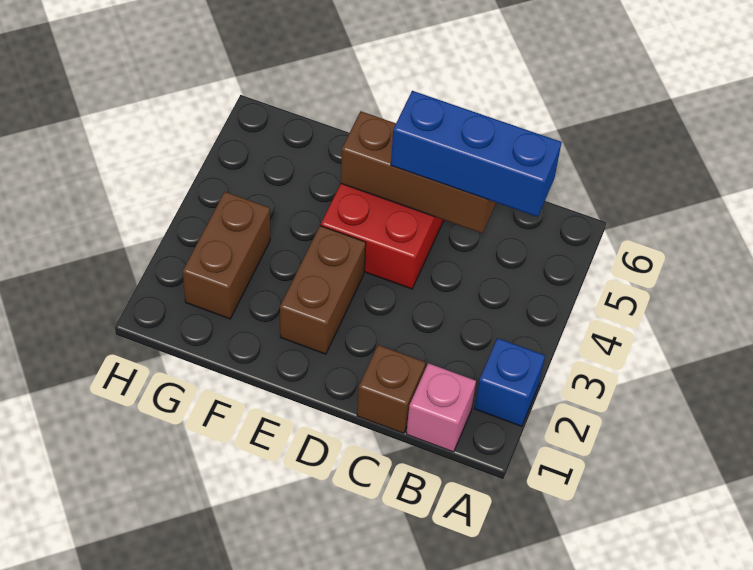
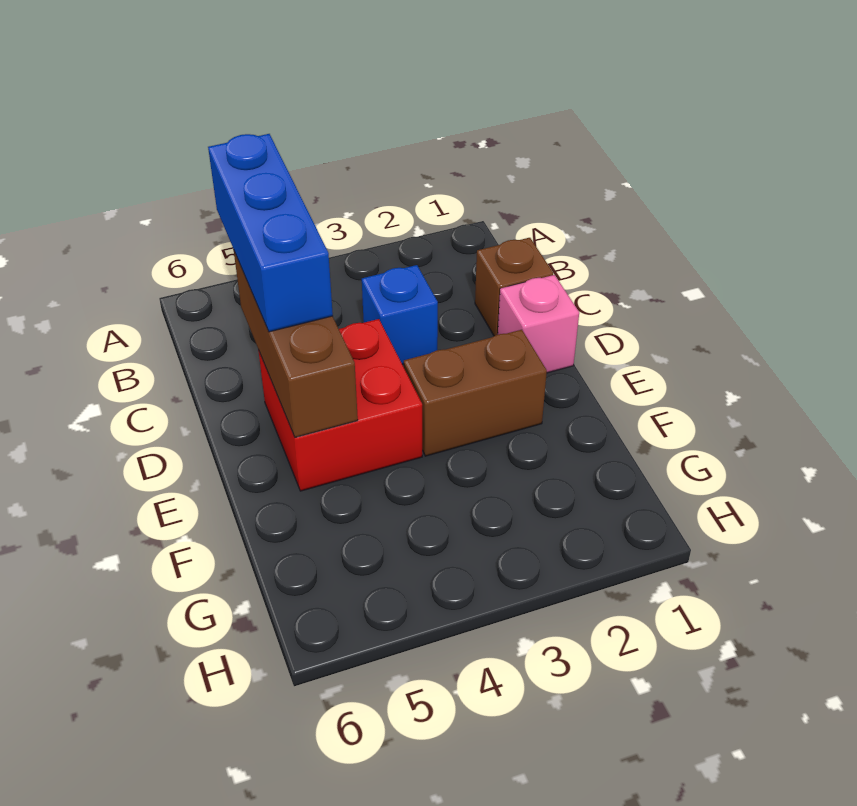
blue brick A2 level 1 -> blue brick C3 level 1
pink brick B1 level 1 -> pink brick D1 level 1
brown brick G2:G3 level 1 -> none

